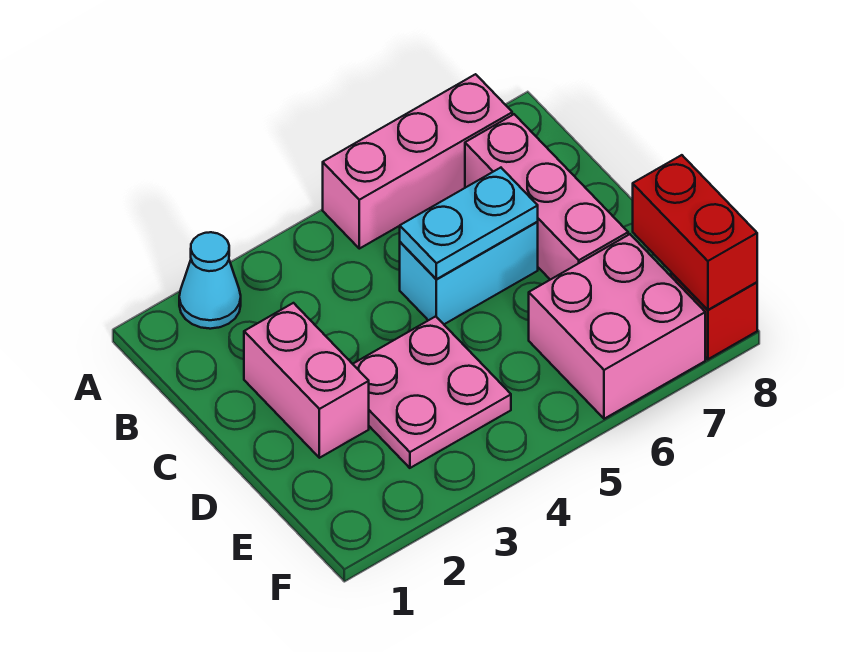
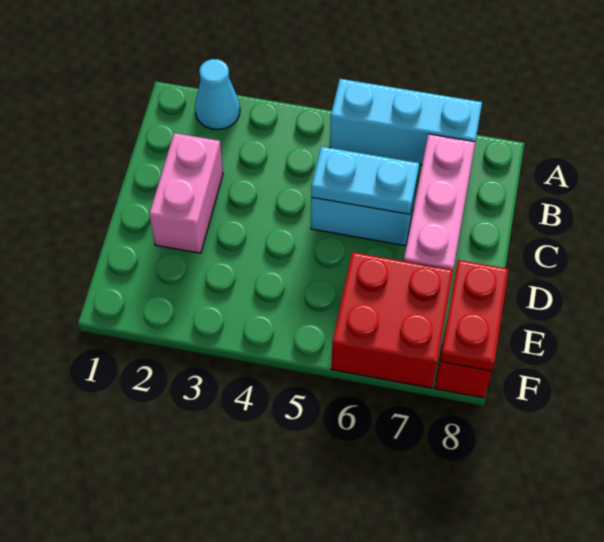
pink brick A5:A7 level 1 -> cyan brick A5:A7 level 1
pink plate D3:E4 level 1 -> none
pink brick E6:F7 level 1 -> red brick E6:F7 level 1
red brick E8:F8 level 2 -> red plate E8:F8 level 2

